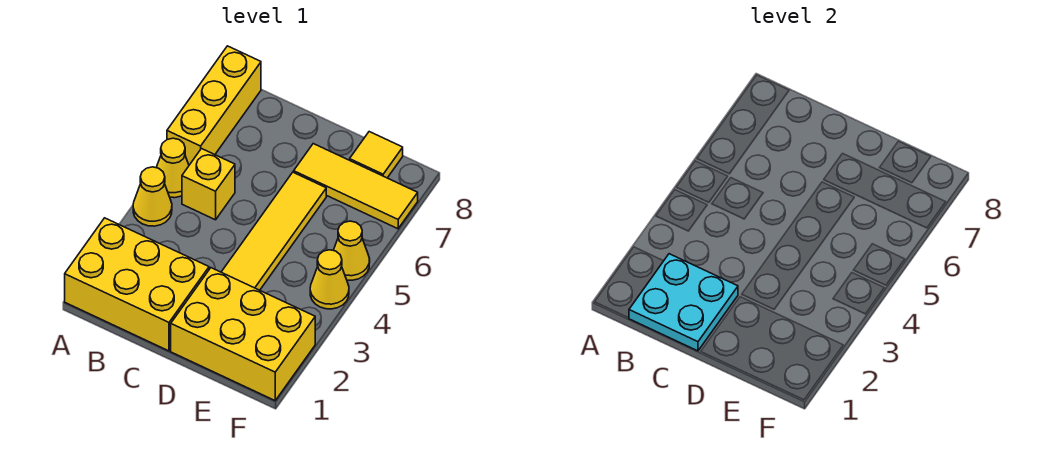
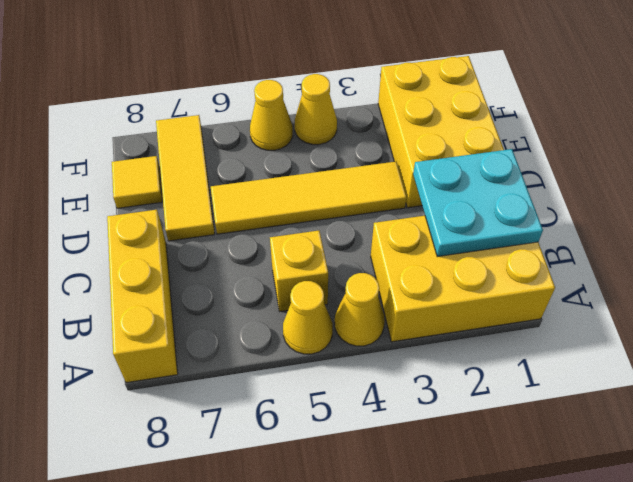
yellow brick A1:C2 level 1 -> yellow brick A1:B3 level 1
yellow brick A6:A8 level 1 -> yellow brick A8:C8 level 1

